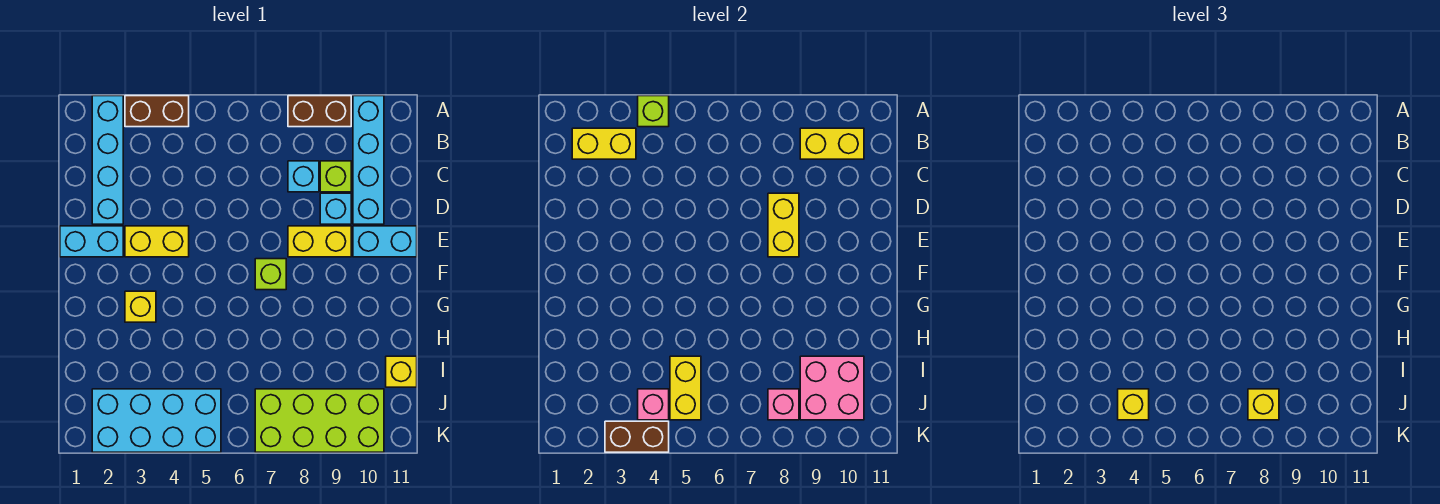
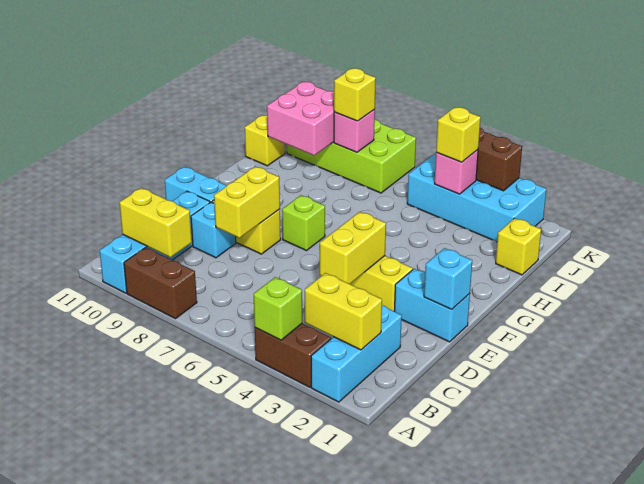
cyan brick A2:D2 level 1 -> cyan brick A2:C2 level 1
cyan brick C8 level 1 -> cyan brick E1 level 2
lime brick C9 level 1 -> none
yellow brick G3 level 1 -> yellow brick I1 level 1
yellow brick I5:J5 level 2 -> yellow brick D4:E4 level 2

